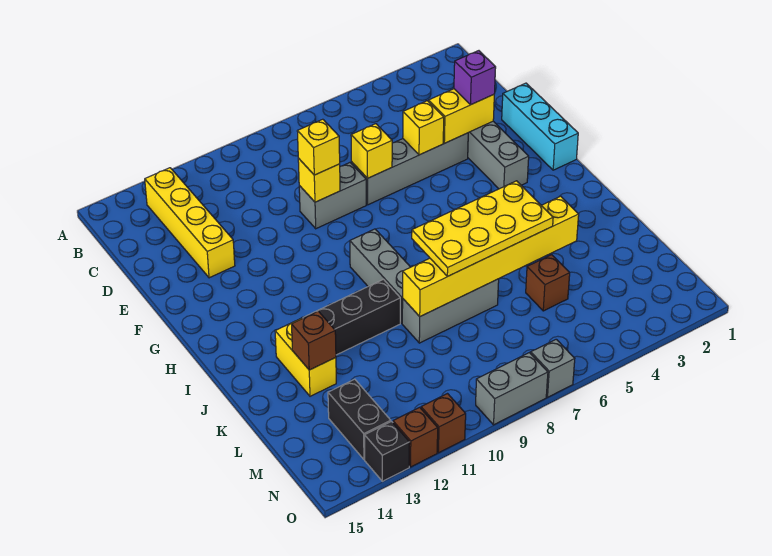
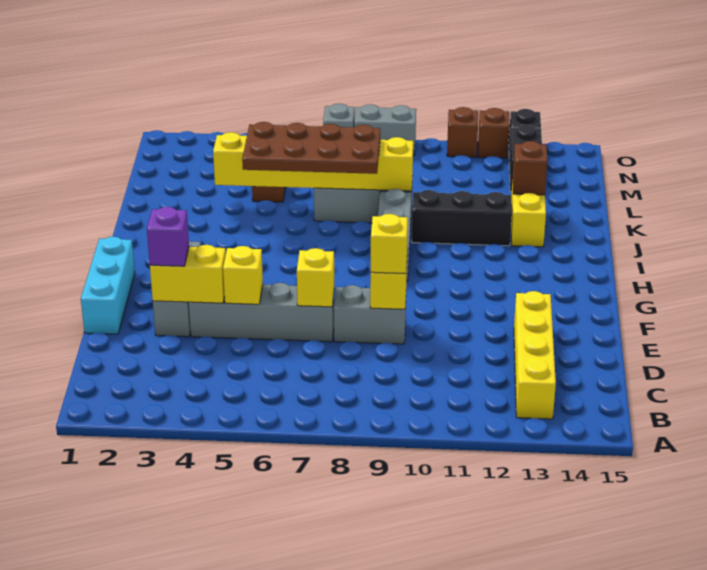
yellow plate J5:K8 level 3 -> brown plate J5:K8 level 3

